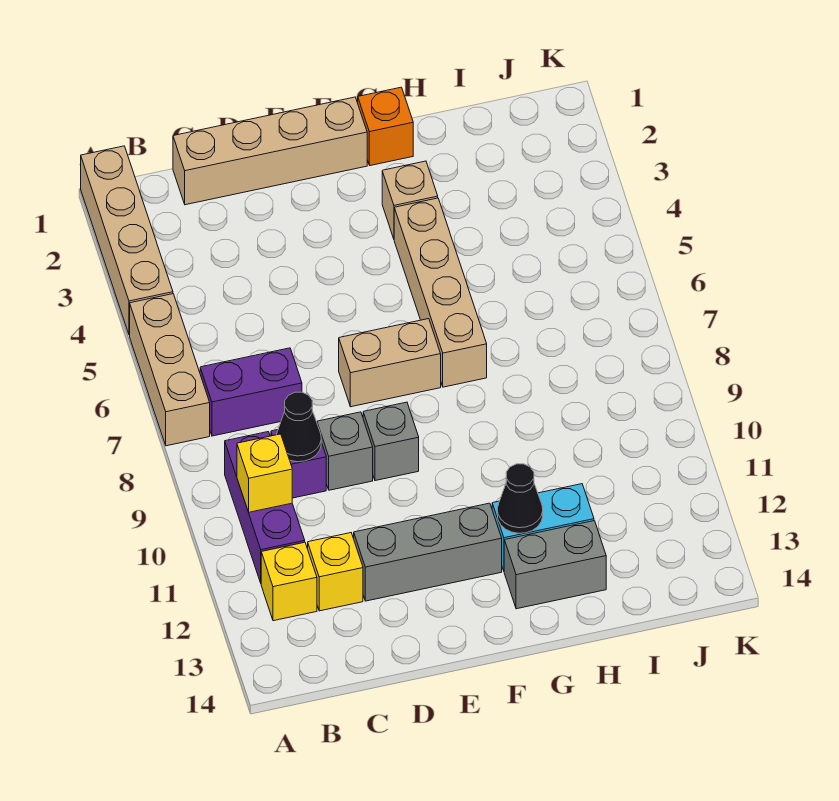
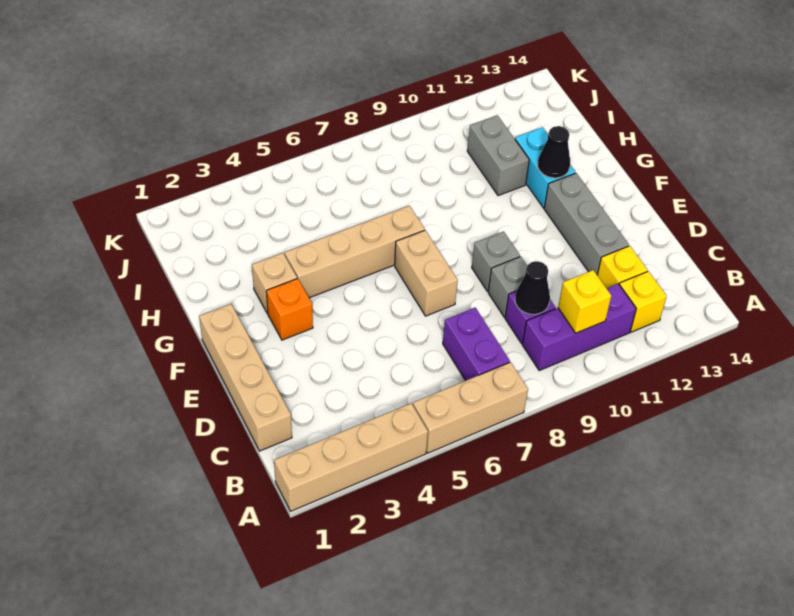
orange brick G1 level 1 -> orange brick F3 level 1
grey brick G13:H13 level 1 -> grey brick H11:I11 level 1

